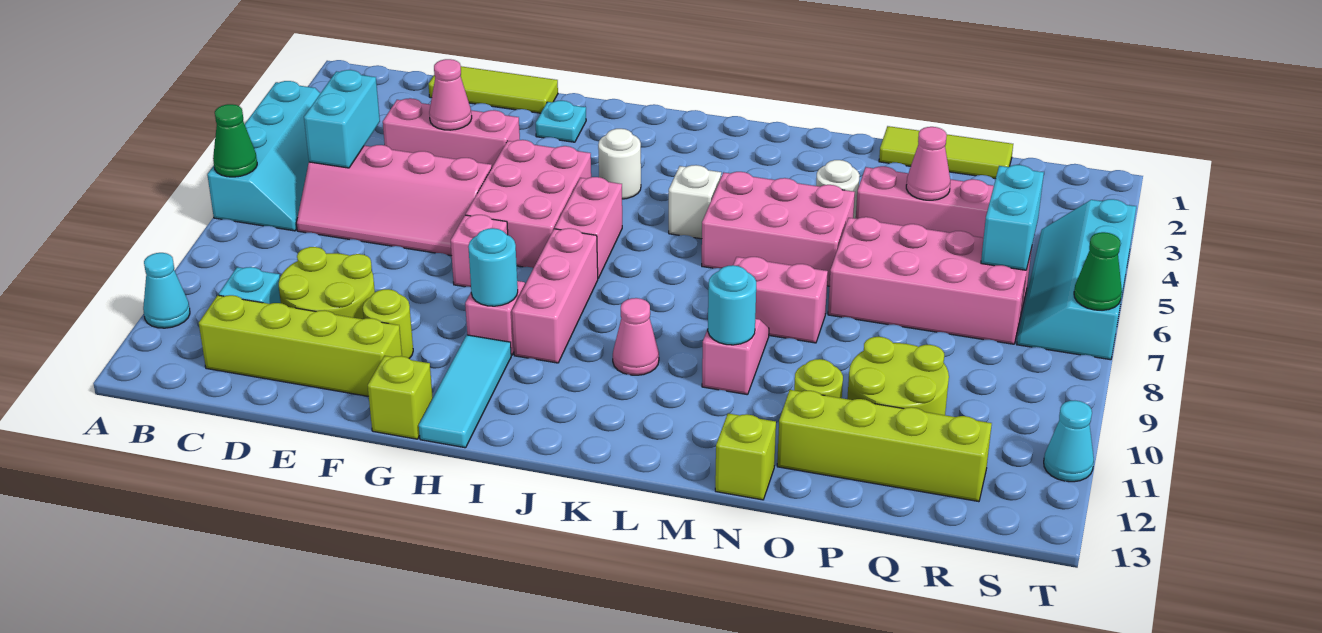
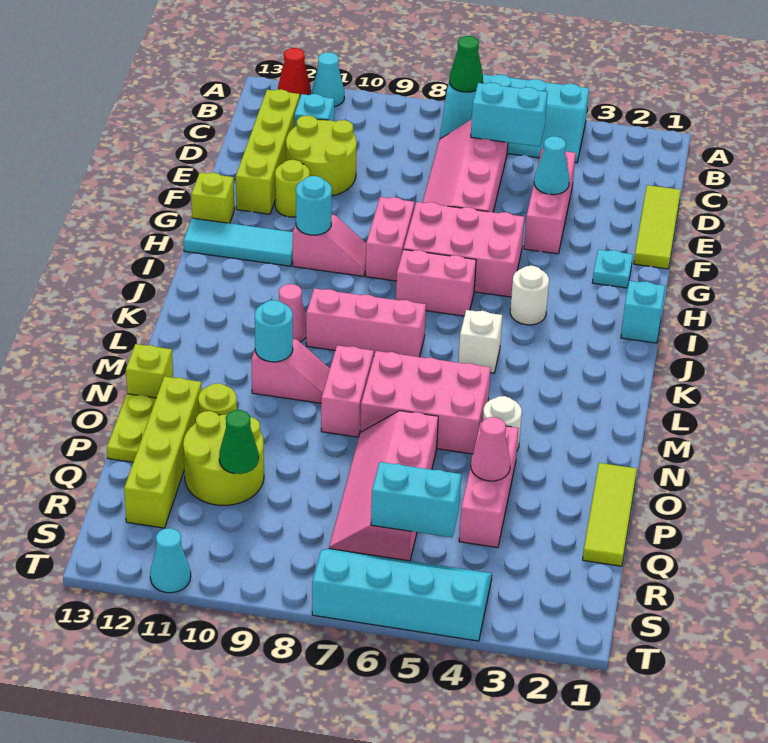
none -> red cone A12 level 1
pink cone E4 level 2 -> cyan cone E4 level 2
pink brick G8 level 1 -> pink brick G8:H8 level 1
none -> cyan brick I1 level 1
pink brick I8:I10 level 1 -> pink brick K7:K9 level 1
pink brick L5:N6 level 1 -> pink brick M5:N7 level 1
pink brick O6:R7 level 1 -> pink slope O6:R7 level 1 top 6
none -> lime plate O13:P13 level 1
green cone T7 level 2 -> green cone Q10 level 2

